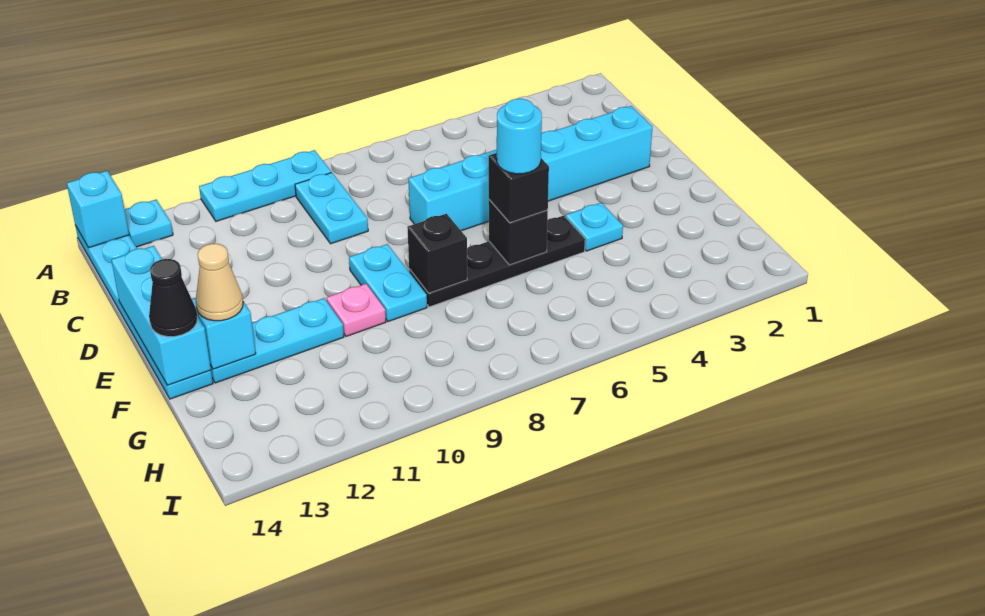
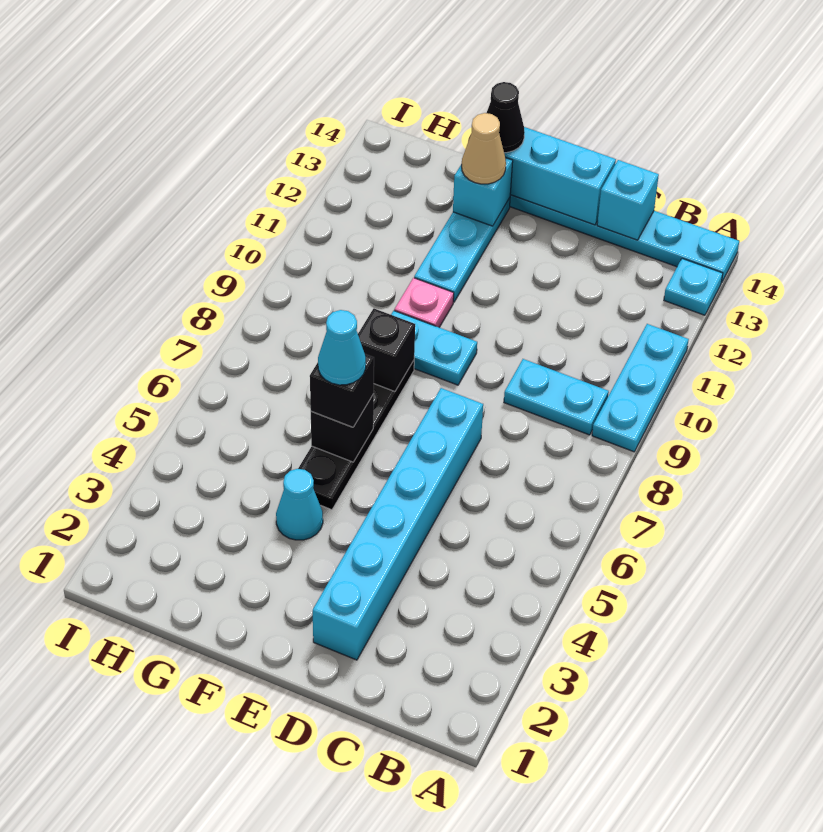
cyan brick A14 level 2 -> cyan brick C14 level 2
cyan plate F4 level 1 -> cyan cone F4 level 1
cyan round brick F6 level 4 -> cyan cone F6 level 4

